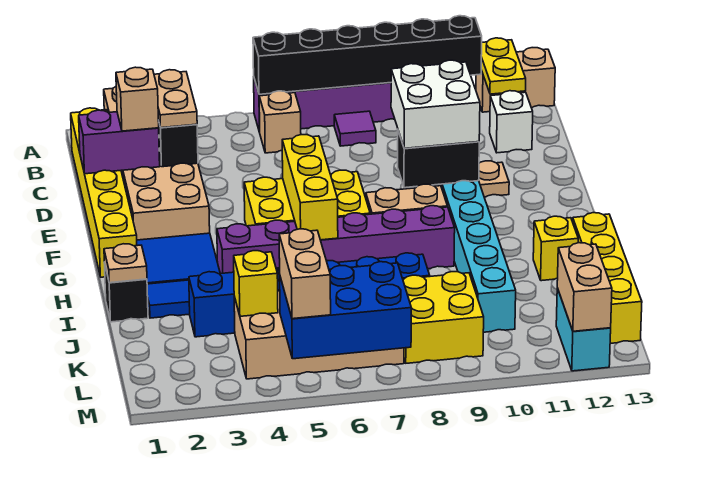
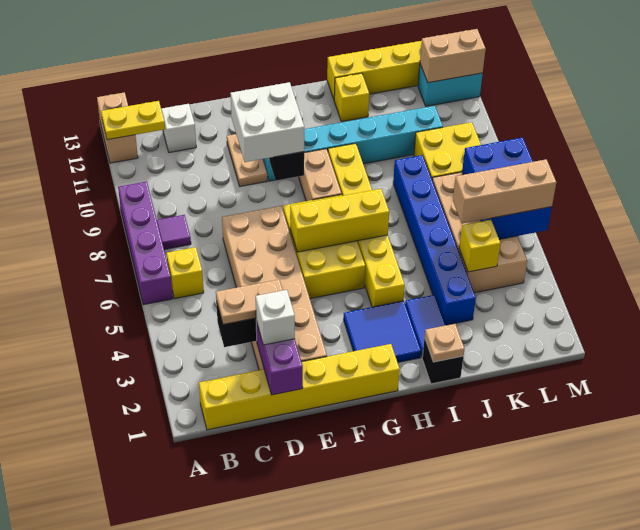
tan brick A2:F3 level 1 -> tan brick D2:E7 level 1
black brick A6:A11 level 2 -> none
tan brick B6 level 1 -> yellow brick B6 level 1
tan brick D2 level 3 -> white brick D2 level 3
purple brick H4:H9 level 1 -> yellow brick H4:H9 level 1
tan brick L5:M5 level 3 -> tan brick K5:M5 level 3

